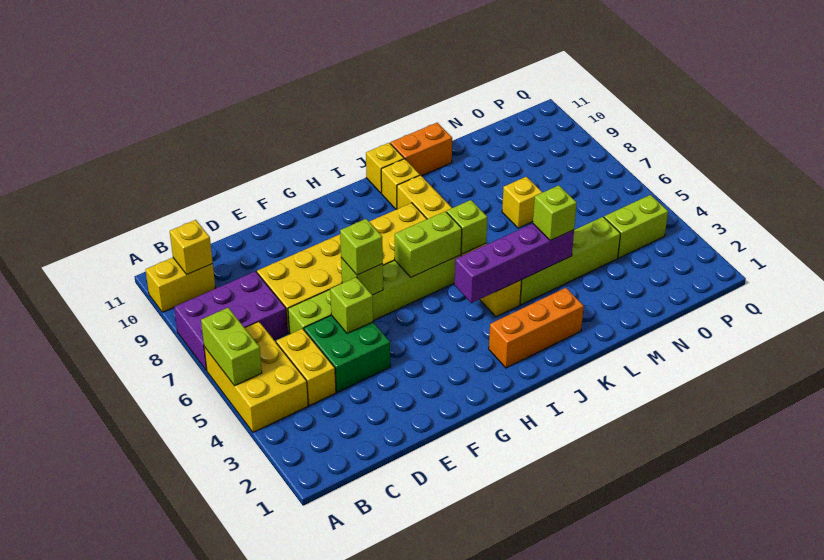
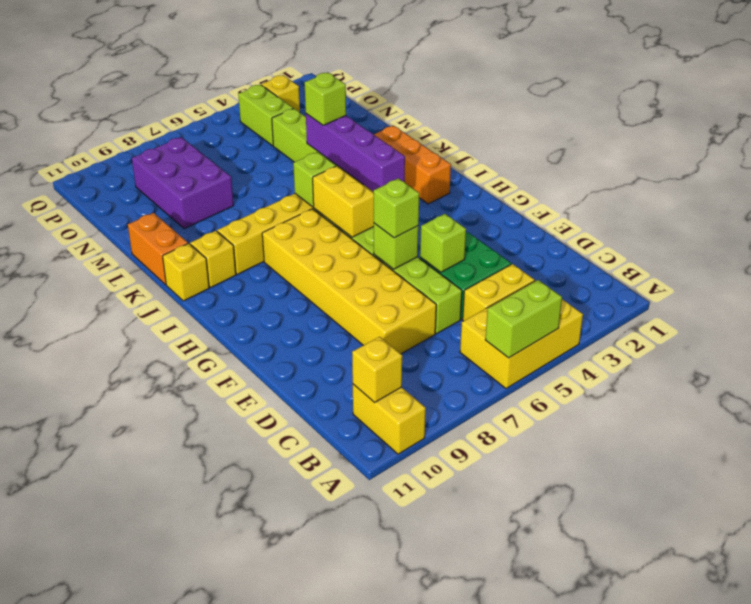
purple brick A7:C8 level 1 -> purple brick M8:O9 level 1
lime brick H6:I6 level 2 -> yellow brick H6:I6 level 2
yellow brick M7 level 1 -> yellow brick P3 level 1

